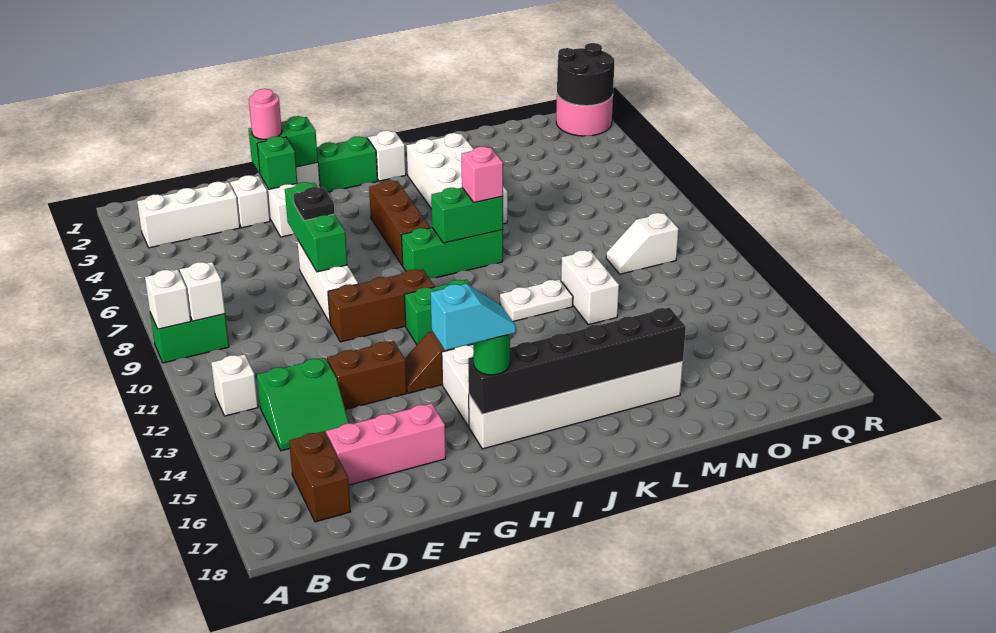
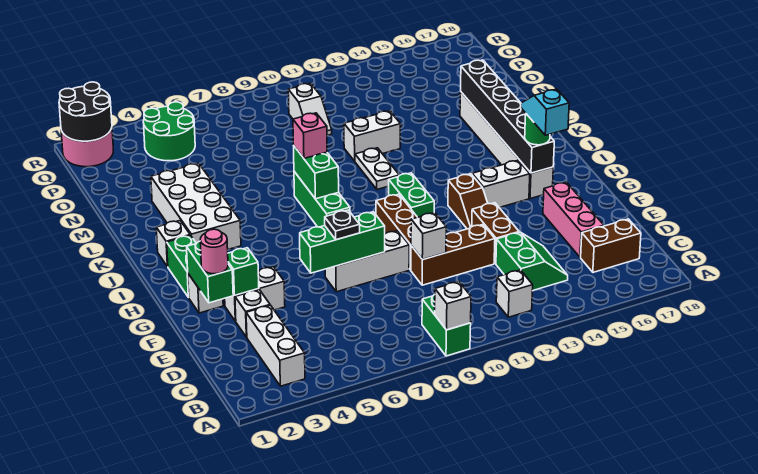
white brick B9 level 2 -> white brick E10 level 2
brown brick I5:I7 level 1 -> brown brick E10:E12 level 1
white brick K3:L6 level 1 -> white brick J3:M4 level 1
none -> green round brick P4:Q5 level 1

